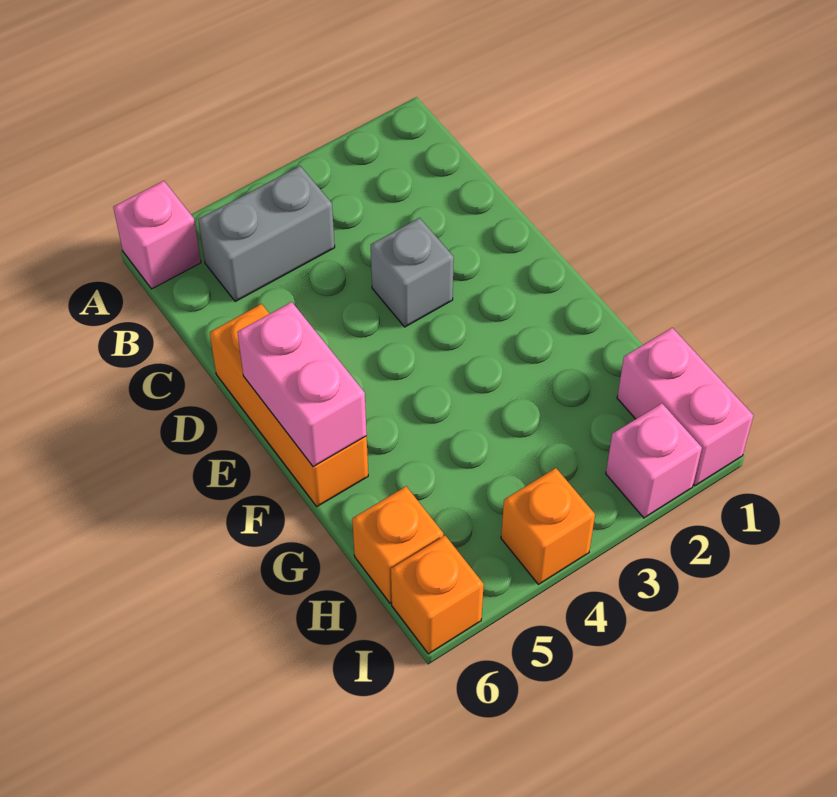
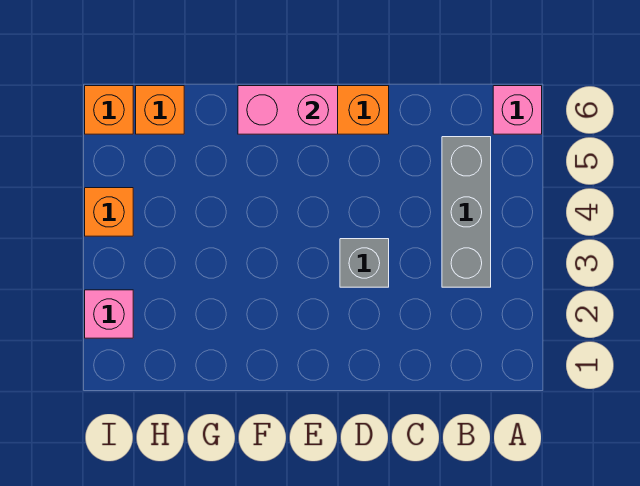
grey brick B4:B5 level 1 -> grey brick B3:B5 level 1
pink brick H1:I1 level 1 -> none

